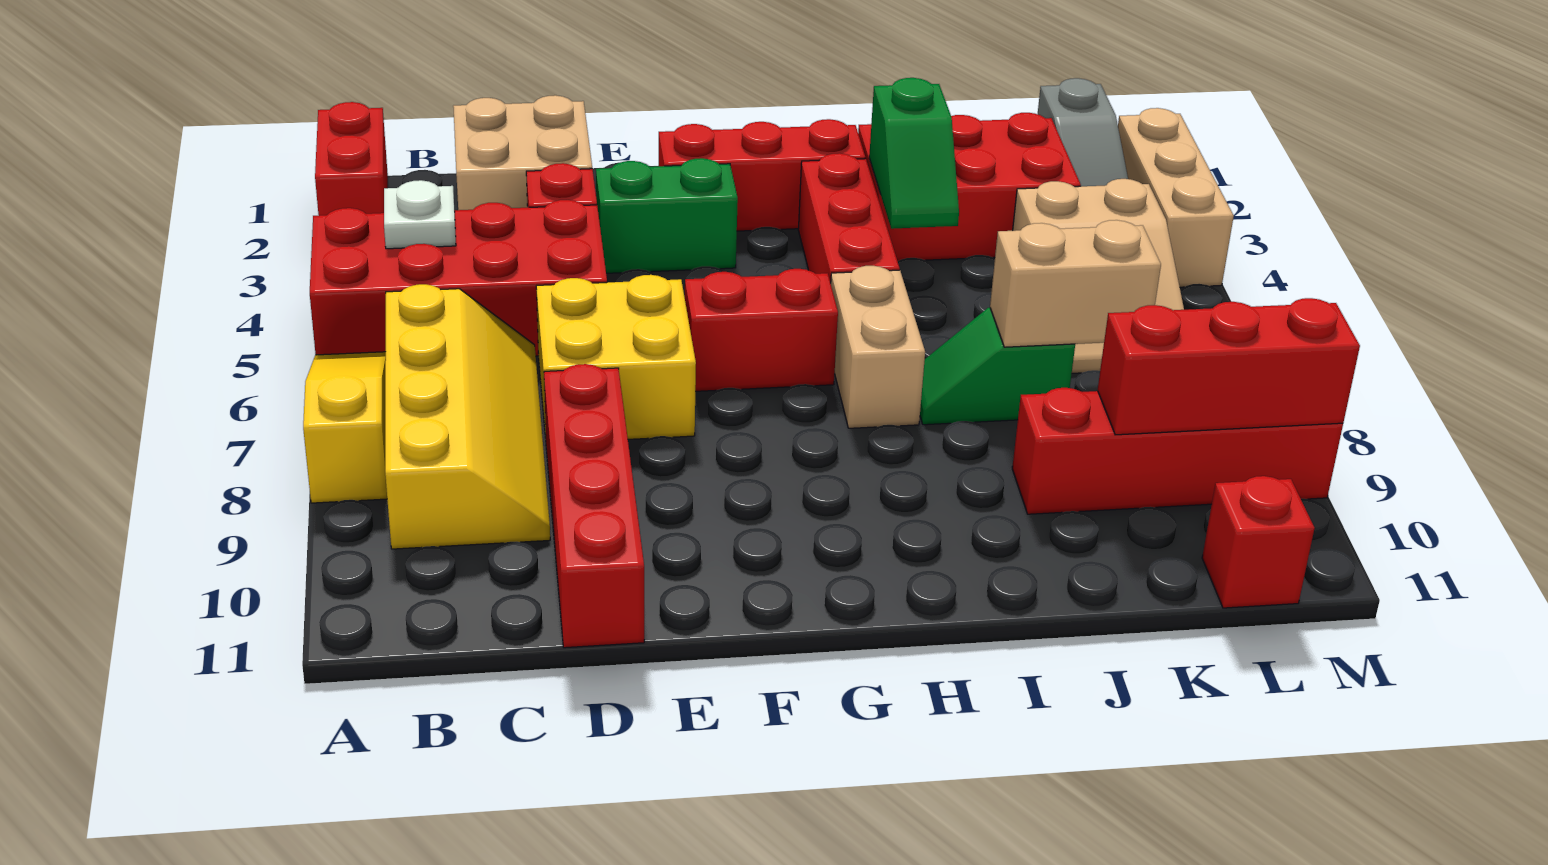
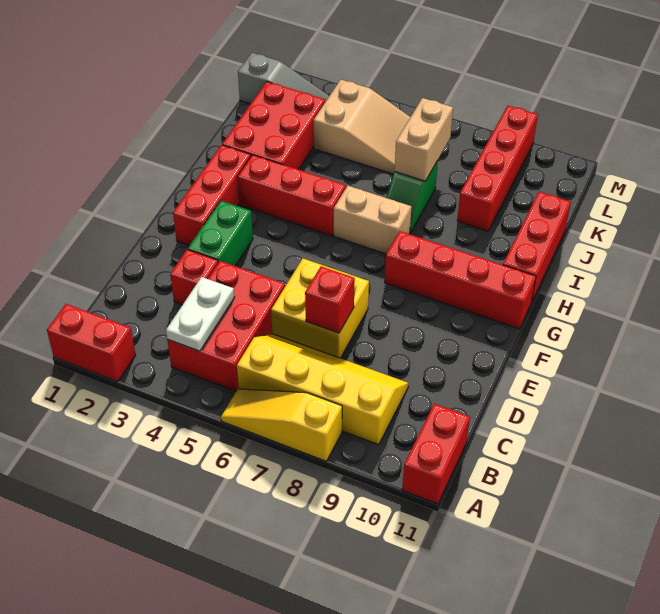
red brick A4:D5 level 1 -> red brick B4:D5 level 1
white plate B4 level 2 -> white plate B4:C4 level 2
tan brick C1:D2 level 1 -> none
red brick D8:D11 level 1 -> red brick G8:G11 level 1
red brick F6:G6 level 1 -> red brick A11:B11 level 1
green slope I3:I4 level 2 top 3 -> none
red brick K9:M9 level 2 -> red brick H11:J11 level 1
red brick L11 level 1 -> red brick D7 level 2
tan brick M2:M4 level 1 -> none

